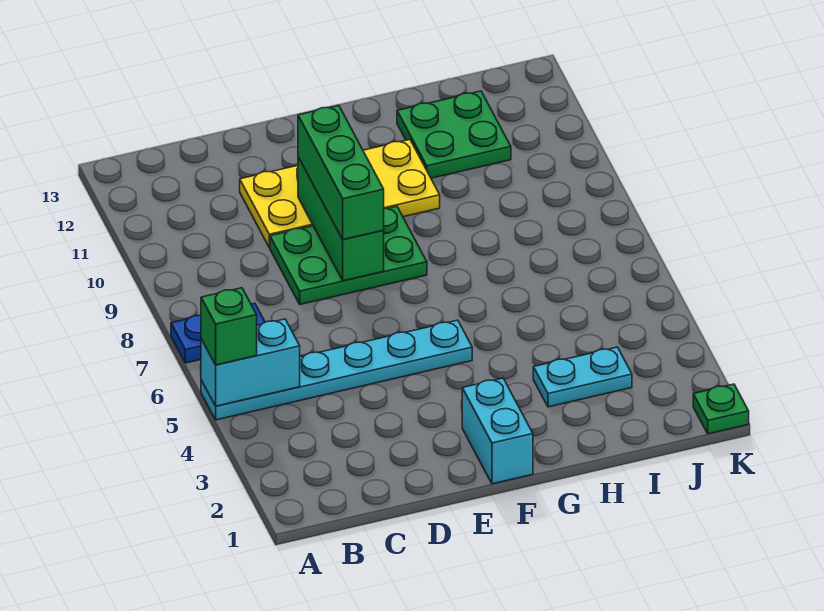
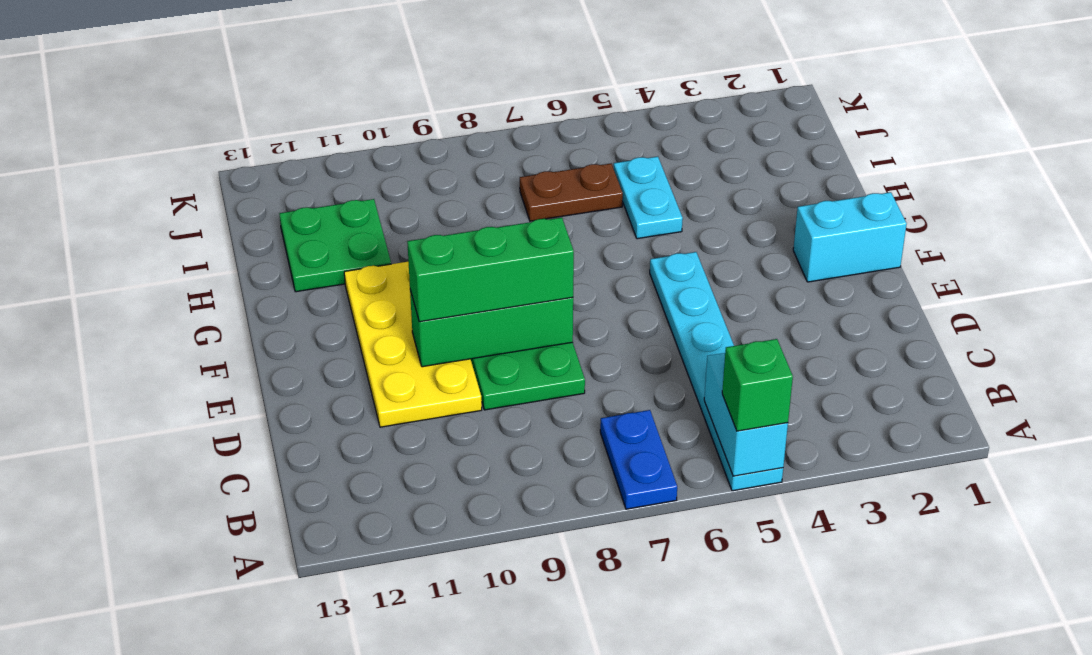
cyan plate H3:I3 level 1 -> cyan plate H5:I5 level 1
none -> brown plate I6:I7 level 1
green plate K1 level 1 -> none

